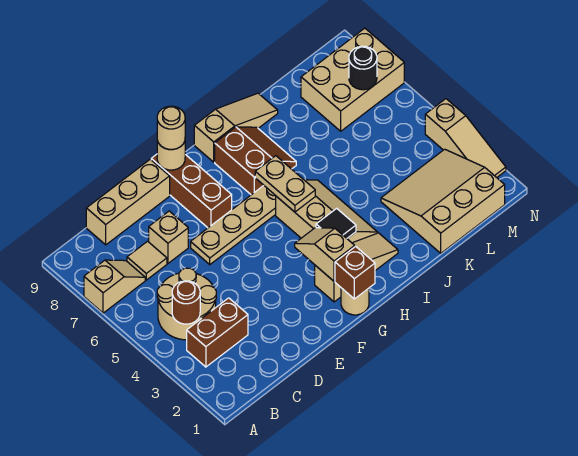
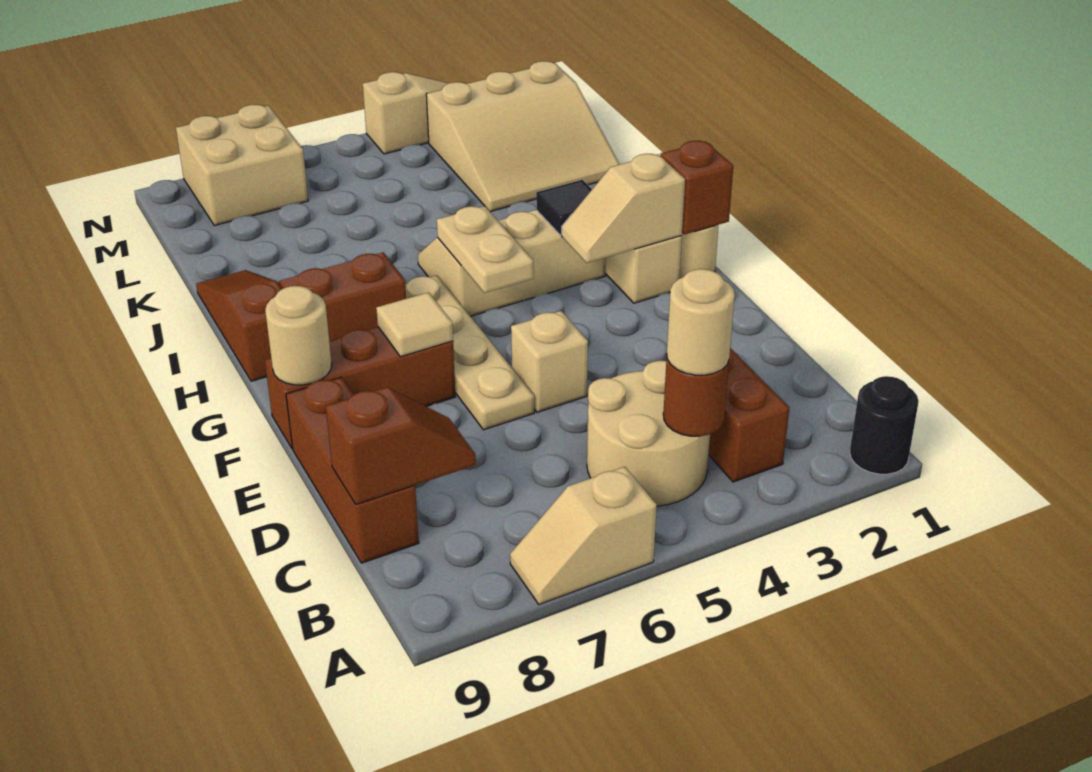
tan slope A7:B7 level 1 top A -> tan slope A6:A7 level 1 top 6
tan tile C7 level 1 -> tan tile F7 level 2
none -> brown slope C8:C9 level 2 top 9
tan brick C9:E9 level 1 -> brown brick C9:E9 level 1
tan brick D7 level 1 -> tan brick E5 level 1
tan round brick F9 level 3 -> tan round brick B4 level 3
tan plate H5:H6 level 2 -> tan plate G5:H5 level 2
tan slope H9:J9 level 1 top H -> brown slope H9:J9 level 1 top H
tan slope K1:M3 level 1 top 1 -> tan slope K1:M3 level 1 top M
tan brick L7:N8 level 1 -> tan brick M7:N8 level 1
black round brick M7 level 2 -> black round brick A1 level 1

